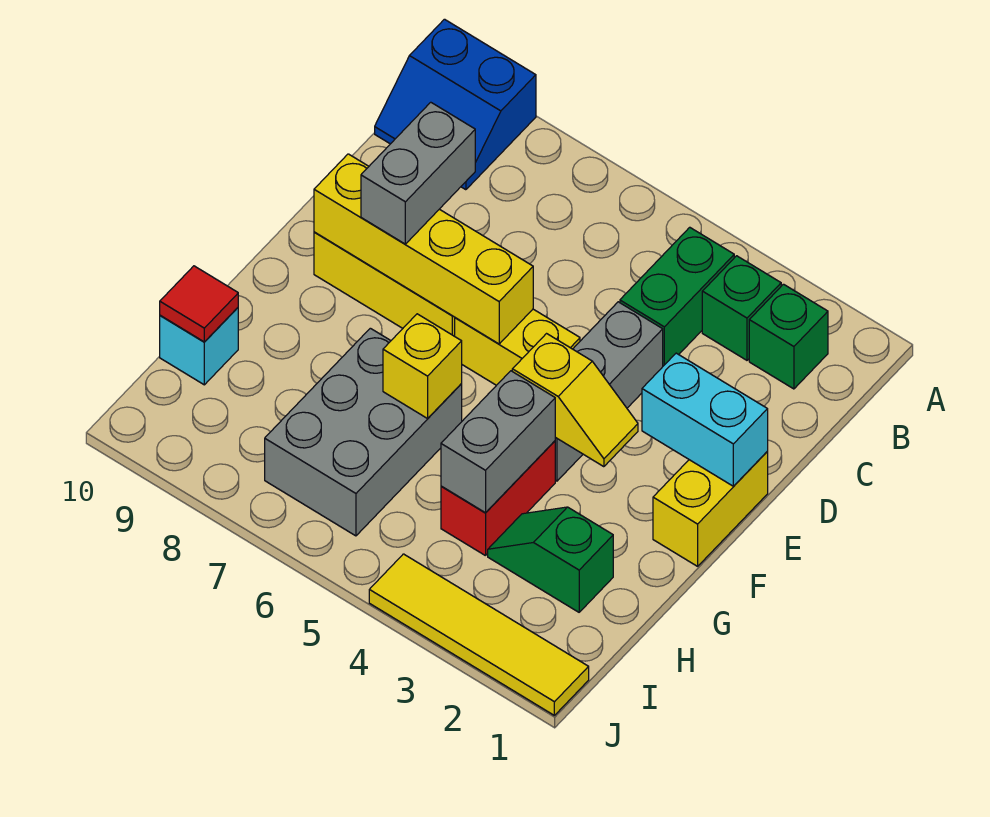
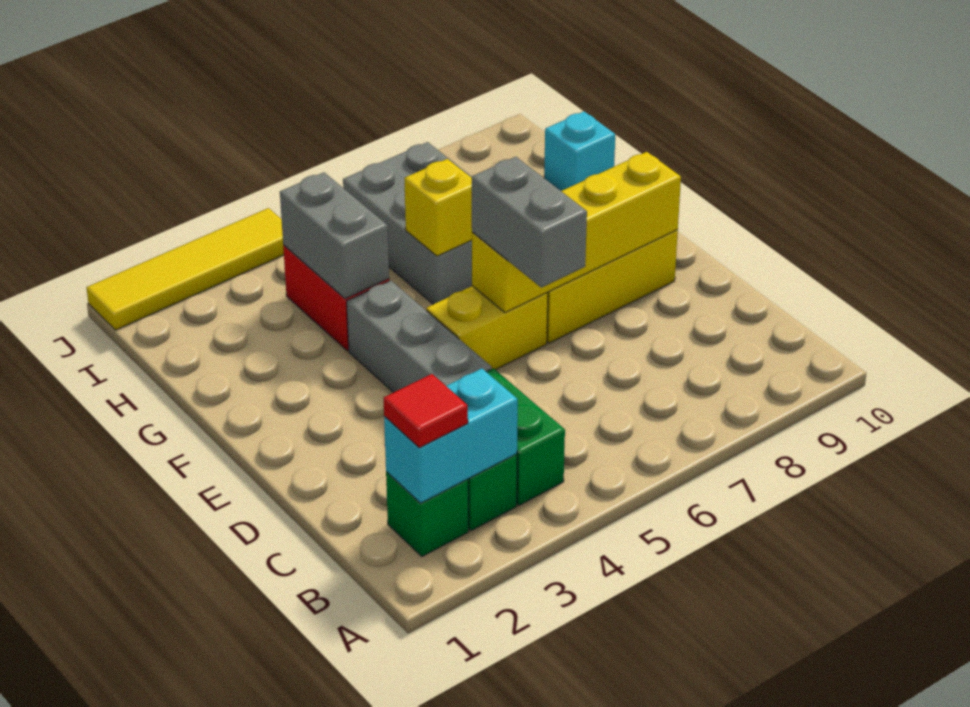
blue slope A9:B10 level 1 top A -> none
grey brick D8:E8 level 3 -> grey brick D6:E6 level 3
yellow brick E1:F1 level 1 -> none
cyan brick E1:E2 level 2 -> cyan brick B2:B3 level 2
yellow slope F3:F4 level 2 top 4 -> none
green slope H2:H3 level 1 top 2 -> none
red tile H10 level 2 -> red tile B2 level 3

